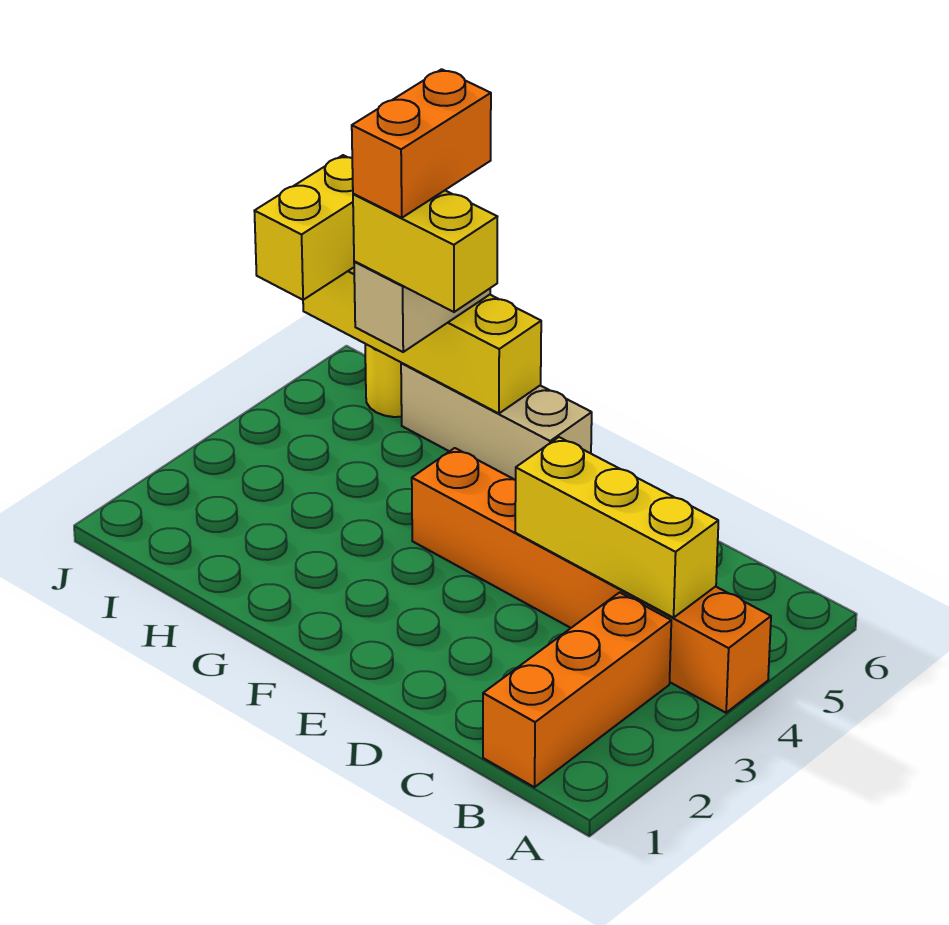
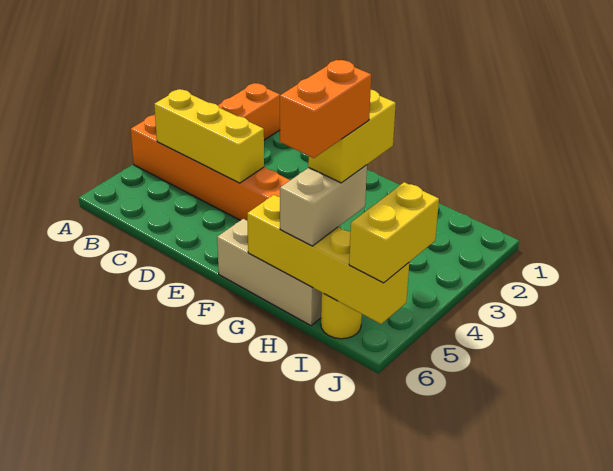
yellow brick G5:H5 level 4 -> yellow brick H4:H5 level 4

